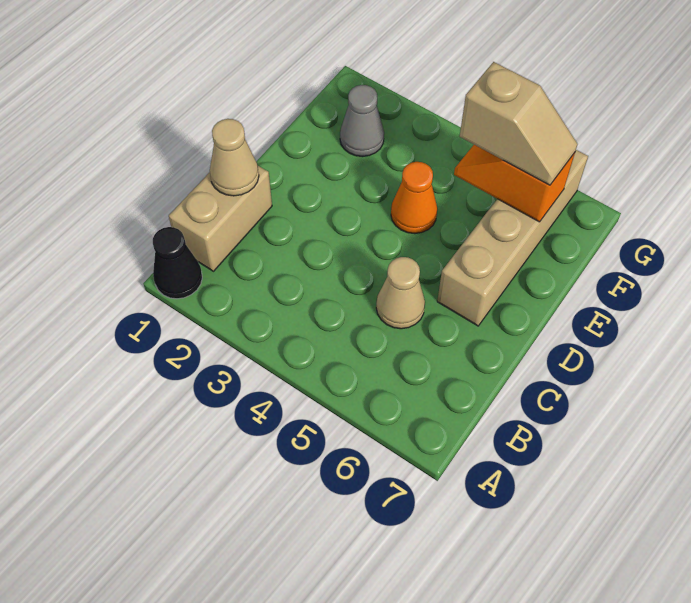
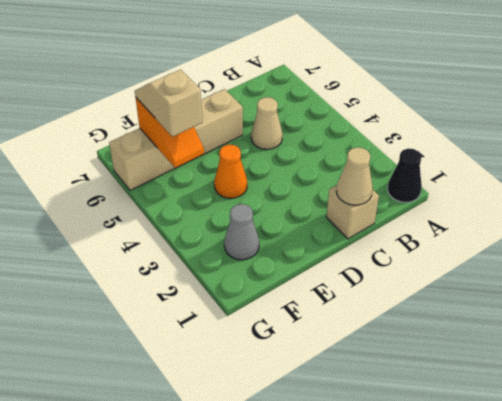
tan brick B1:C1 level 1 -> tan brick C1 level 1

